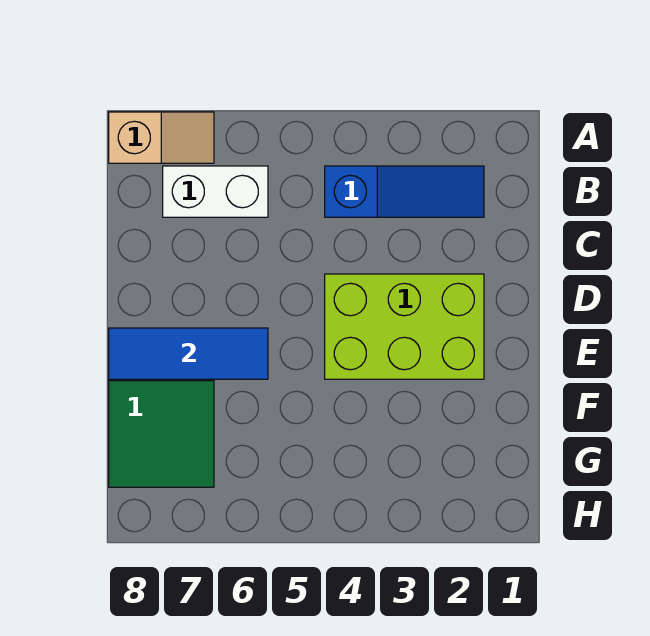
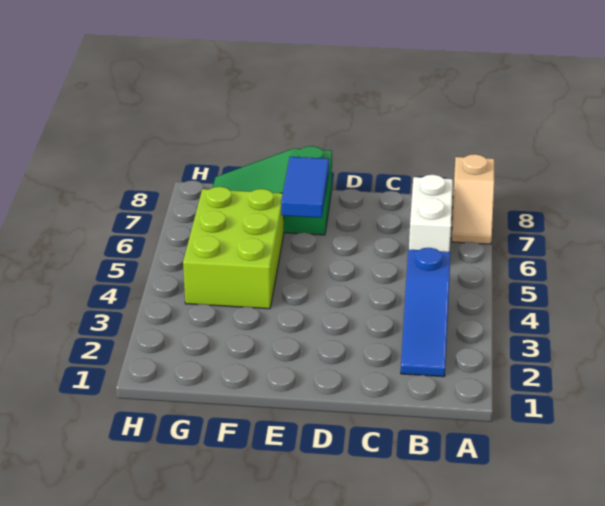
lime brick D2:E4 level 1 -> lime brick F4:G6 level 1
blue tile E6:E8 level 2 -> blue tile E6:E7 level 2

